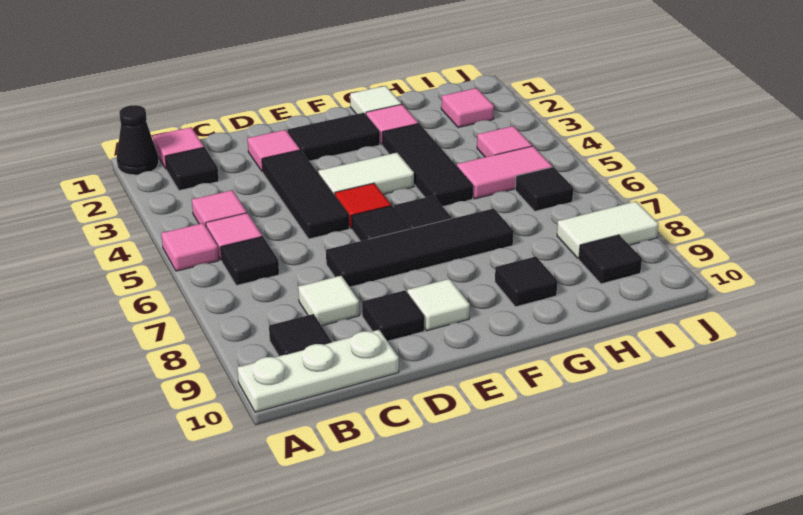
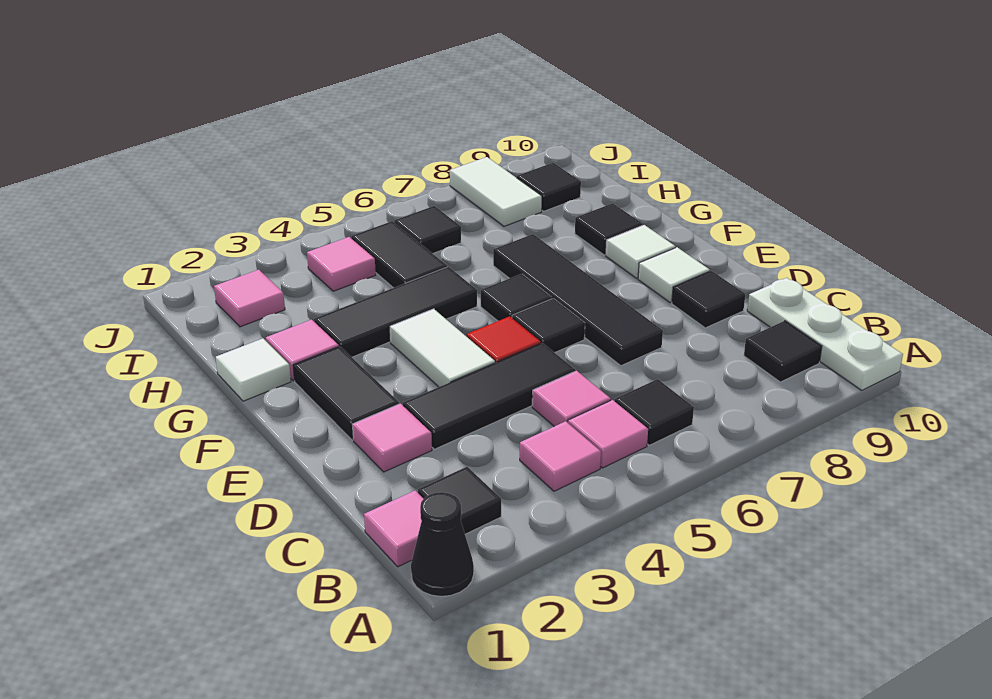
pink tile A5 level 1 -> pink tile C5 level 1
white tile C8 level 1 -> white tile F9 level 1
pink tile H5:I5 level 1 -> black tile H5:I5 level 1

